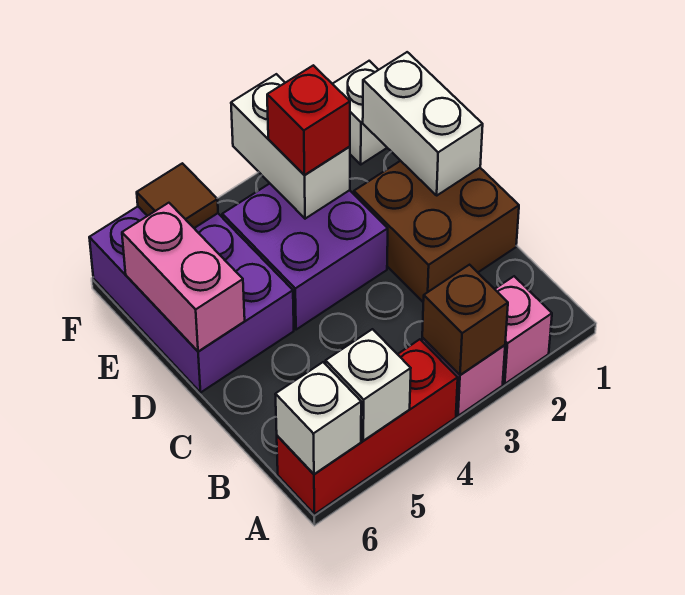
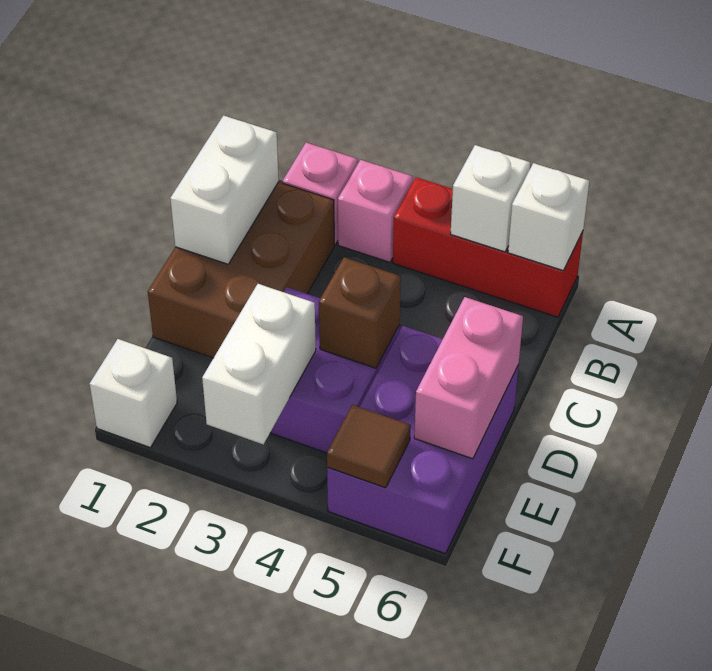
brown brick A3 level 2 -> brown brick D4 level 2
brown brick C1:D2 level 1 -> brown brick B1:D2 level 1
white brick D1:E1 level 2 -> white brick B1:C1 level 2
red brick E3 level 3 -> none

